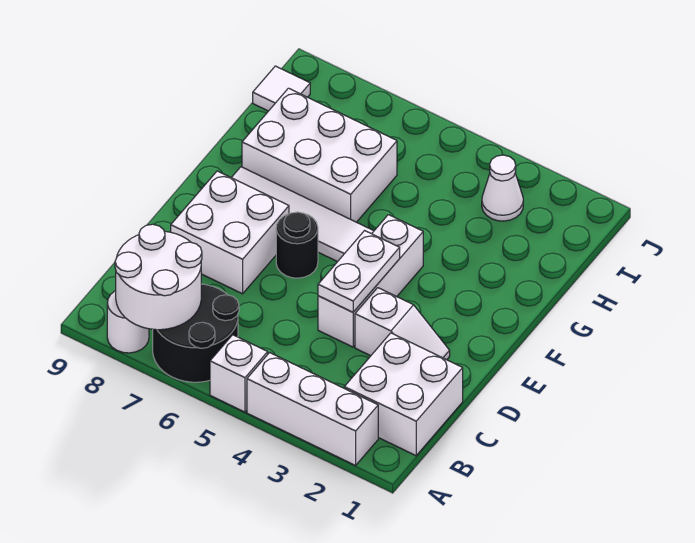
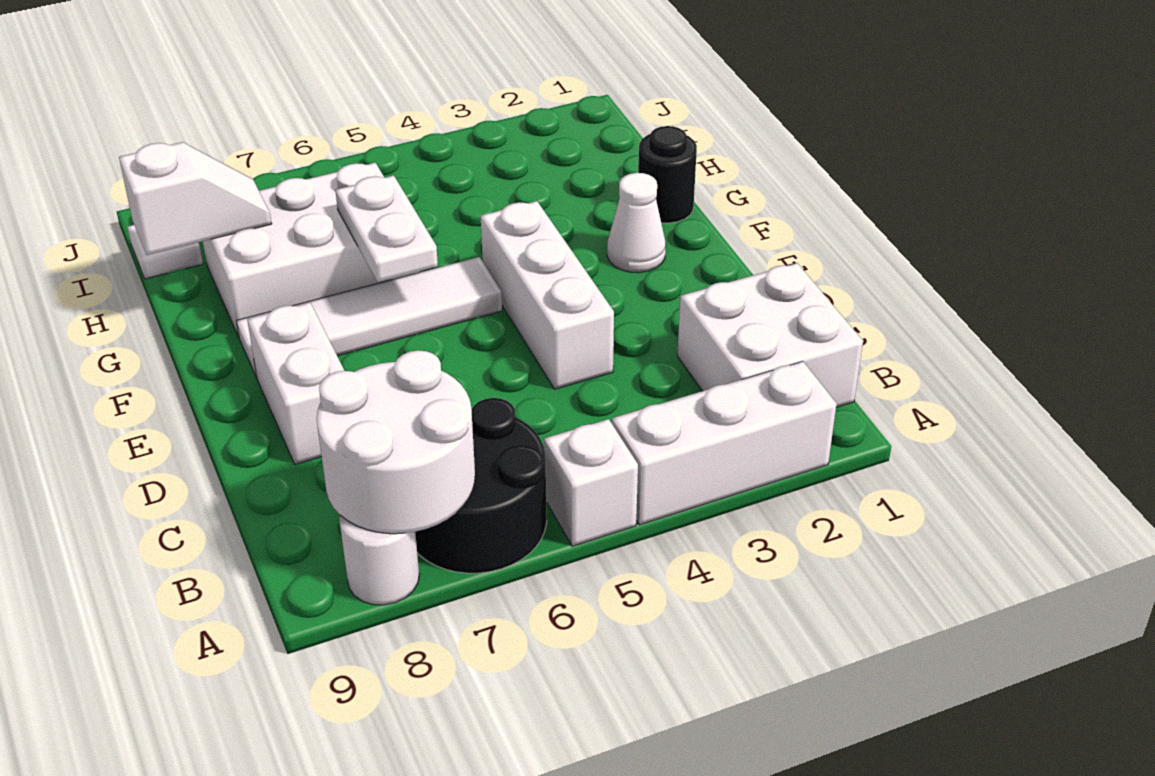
white slope D2:D3 level 1 top 3 -> white slope H8:H9 level 2 top 9
white plate D4:E4 level 2 -> white plate F6:G6 level 2
white brick D7:E8 level 1 -> white brick D8:E8 level 1
black round brick E6 level 1 -> black round brick G1 level 1
white cone I3 level 1 -> white cone F2 level 1

